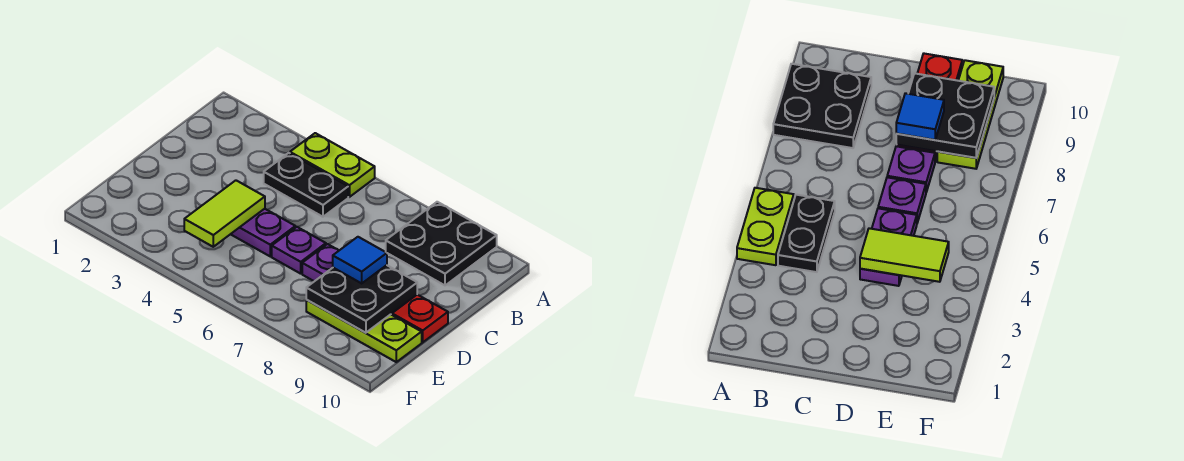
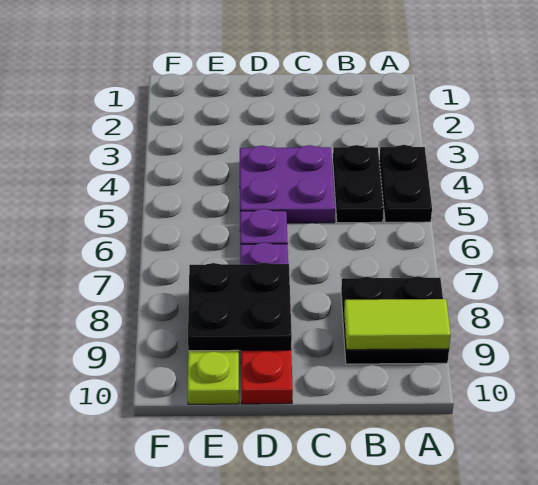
lime plate A4:A5 level 1 -> black plate A4:A5 level 1
purple plate D4:D5 level 1 -> purple plate C4:D5 level 1
lime tile D4:E4 level 2 -> lime tile A9:B9 level 2
blue tile D8 level 3 -> none

